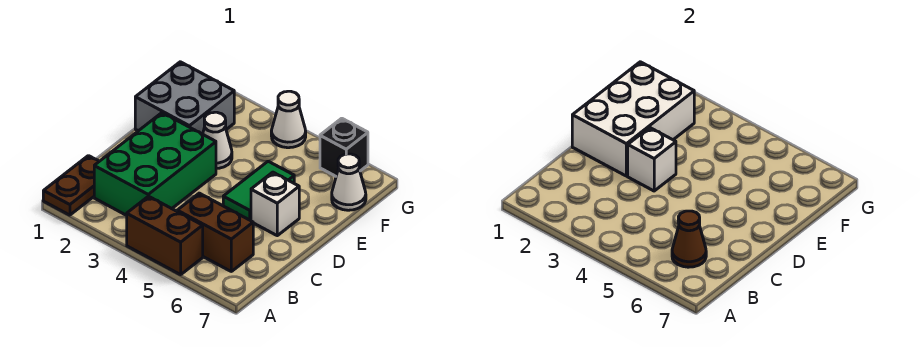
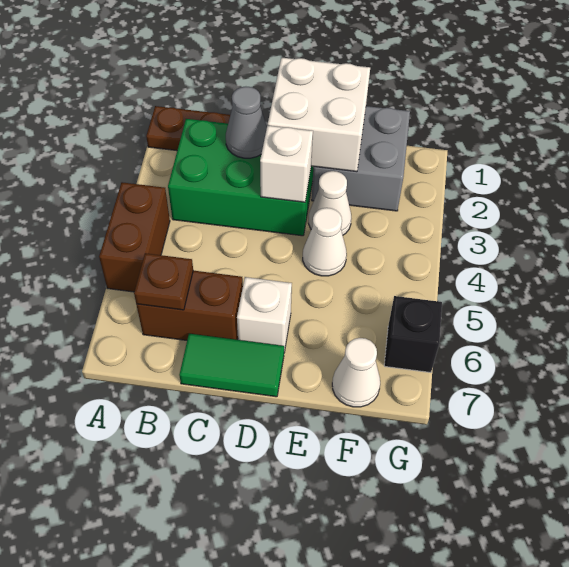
brown brick B5:B6 level 1 -> brown brick B6:C6 level 1
brown cone B6 level 2 -> brown plate B6 level 2
none -> grey cone C2 level 2
white brick D1:F2 level 2 -> white brick D1:E2 level 2
green tile D5:E5 level 1 -> green tile C7:D7 level 1
white cone G4 level 1 -> white cone E4 level 1

